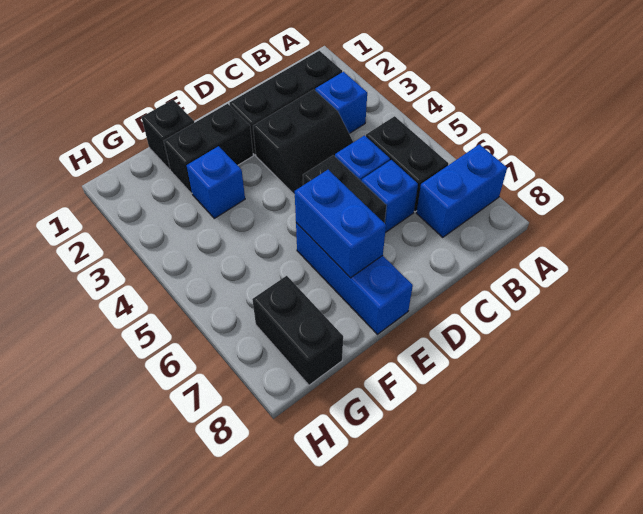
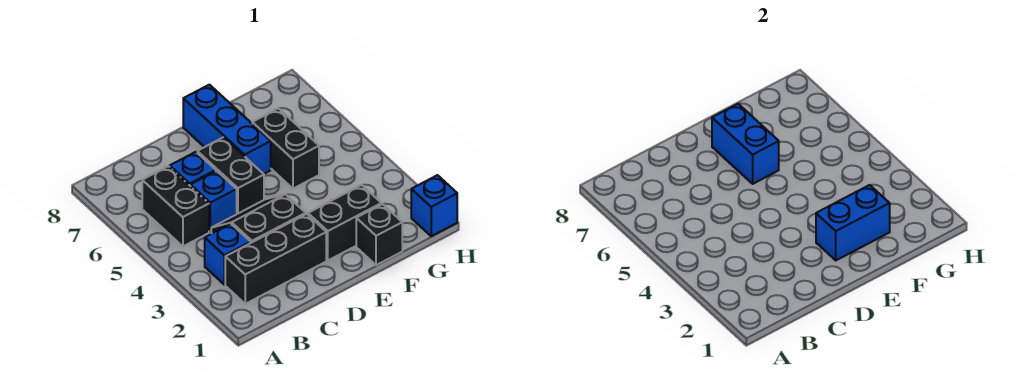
blue brick A7:B7 level 1 -> blue brick E2:F2 level 2
blue brick F3 level 1 -> blue brick H1 level 1
black brick G7:G8 level 1 -> black brick F5:F6 level 1

